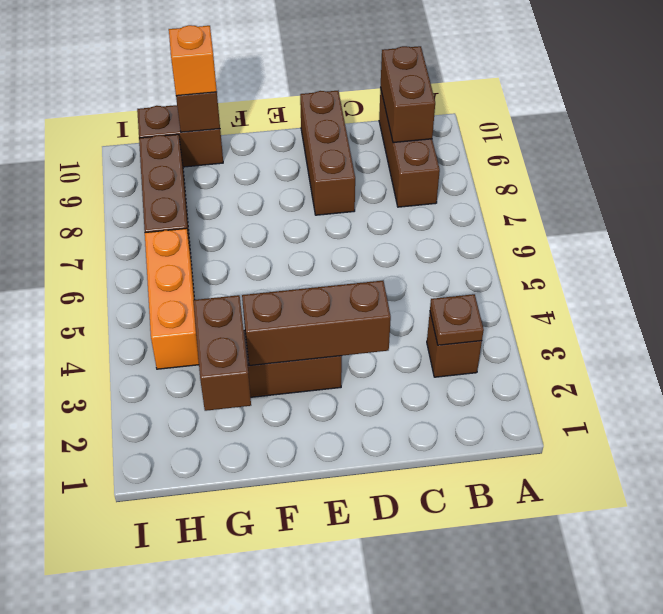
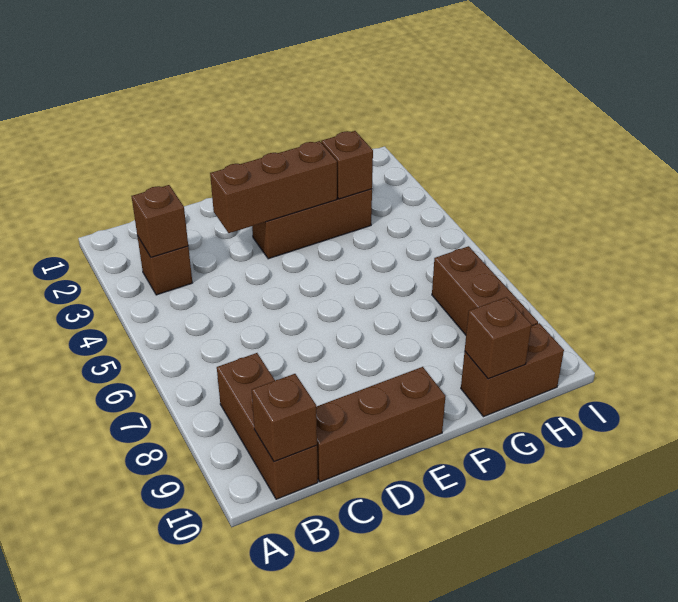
brown plate B3 level 2 -> brown brick B3 level 2
brown brick B9:B10 level 2 -> brown brick B10 level 2
brown brick D8:D10 level 1 -> brown brick C10:E10 level 1
brown brick G2:G3 level 2 -> brown brick G3 level 2
orange brick G10 level 3 -> none
orange brick H4:H6 level 1 -> none

